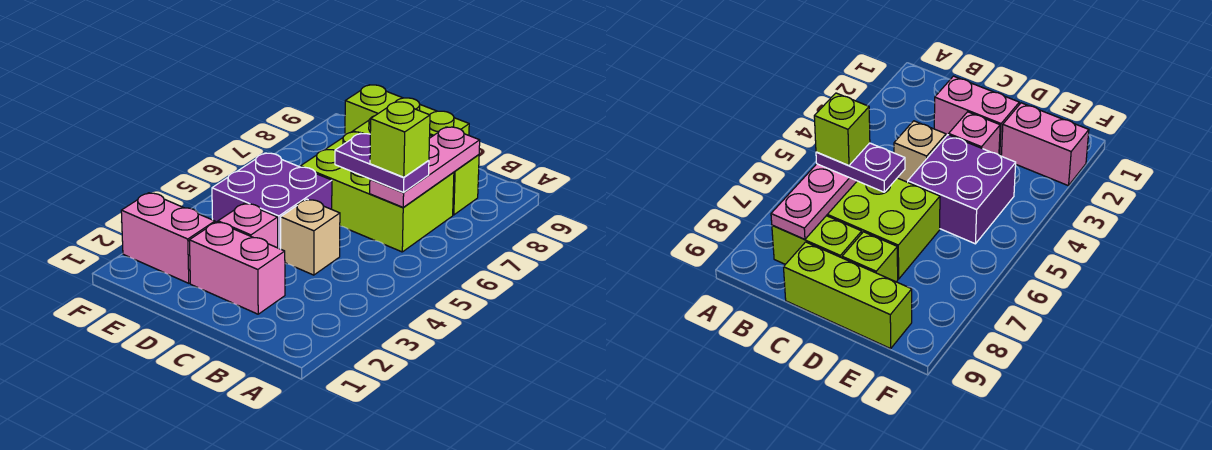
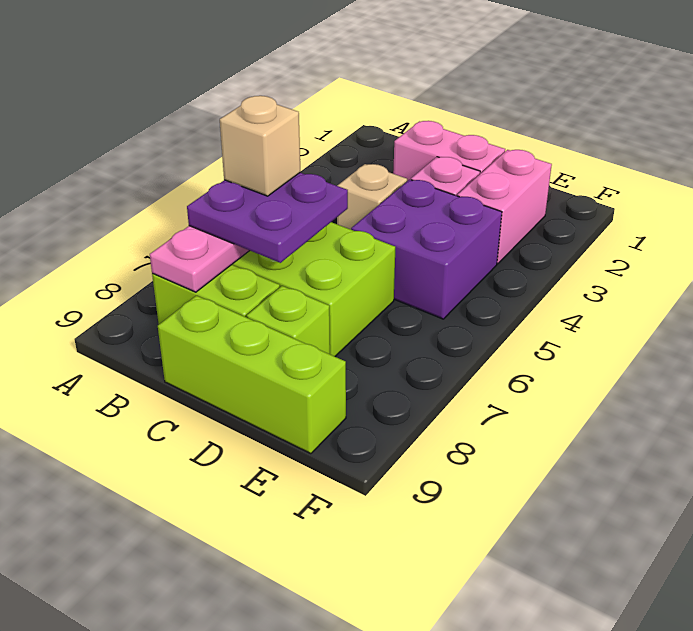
purple plate B6:C6 level 3 -> purple plate B6:C7 level 3
lime brick B6 level 4 -> tan brick B6 level 4
pink brick E2:F2 level 1 -> pink brick E2:E3 level 1

